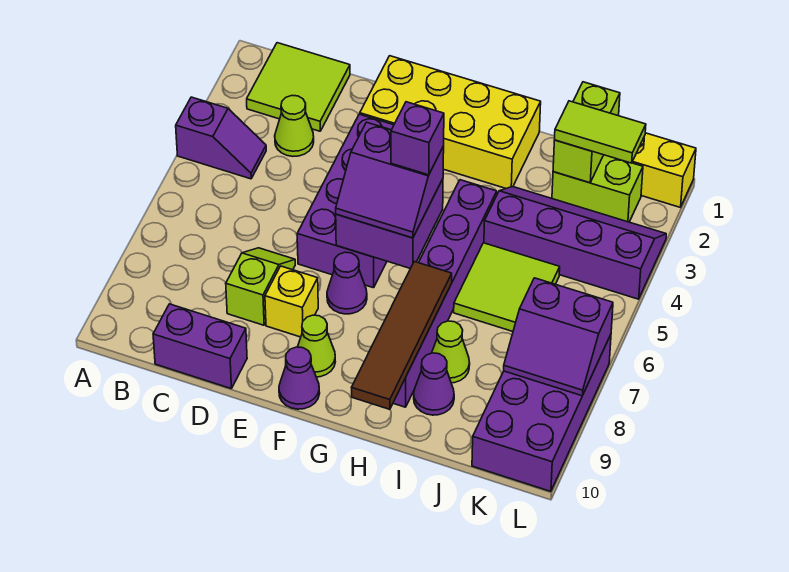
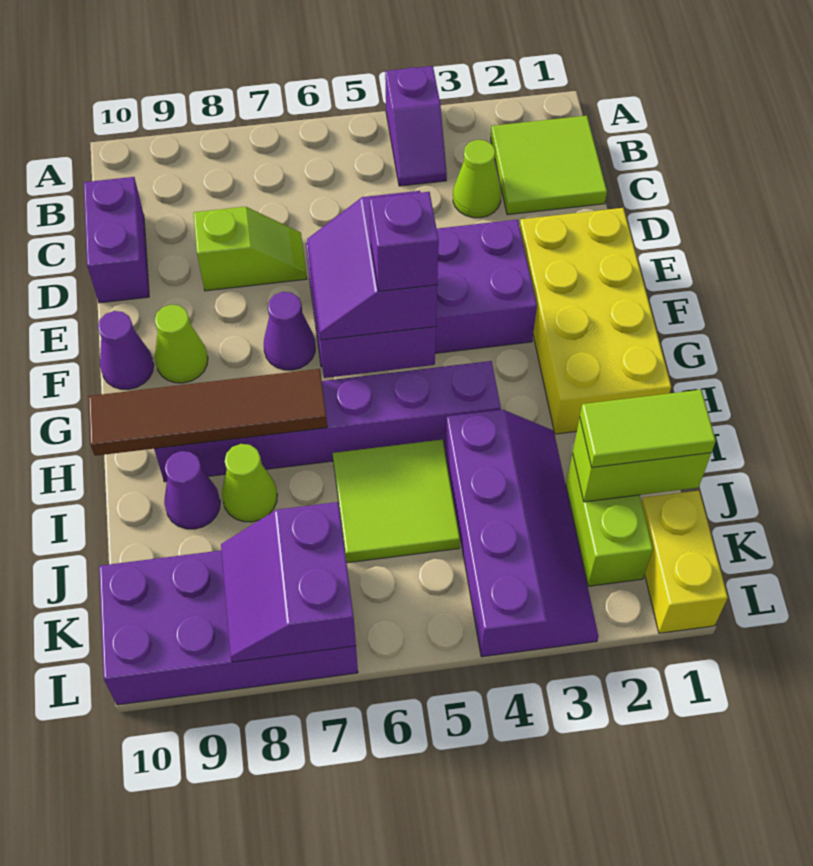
yellow brick E8 level 1 -> none
lime tile J2:K2 level 3 -> lime tile J1:J2 level 3

